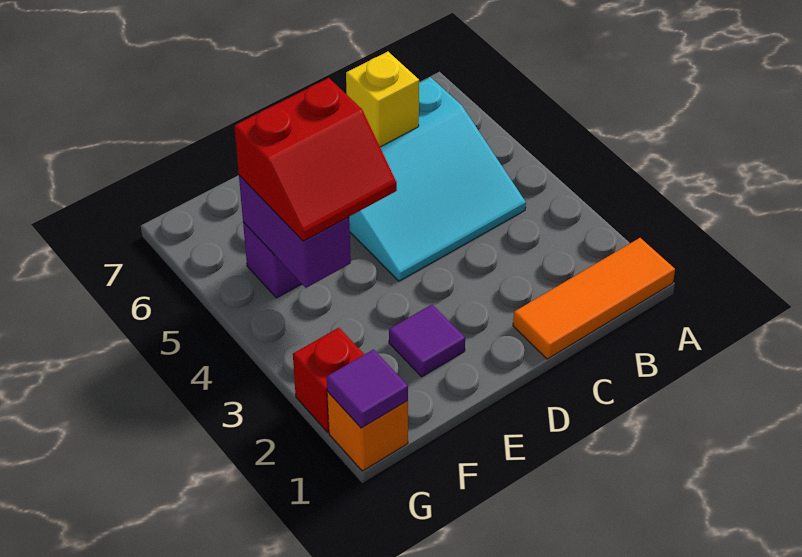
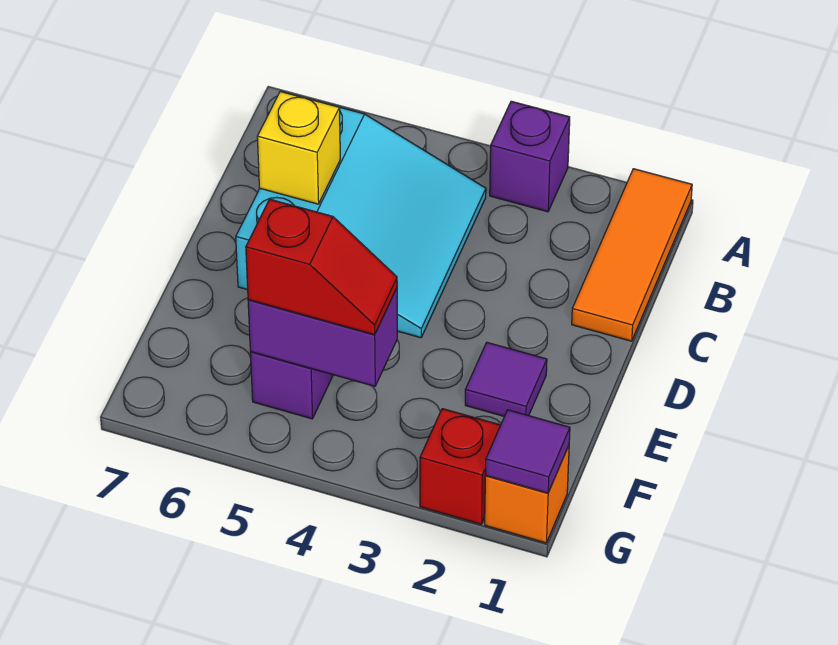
none -> purple brick A3 level 1
red slope E4:F5 level 3 top 5 -> red slope F4:F5 level 3 top 5

